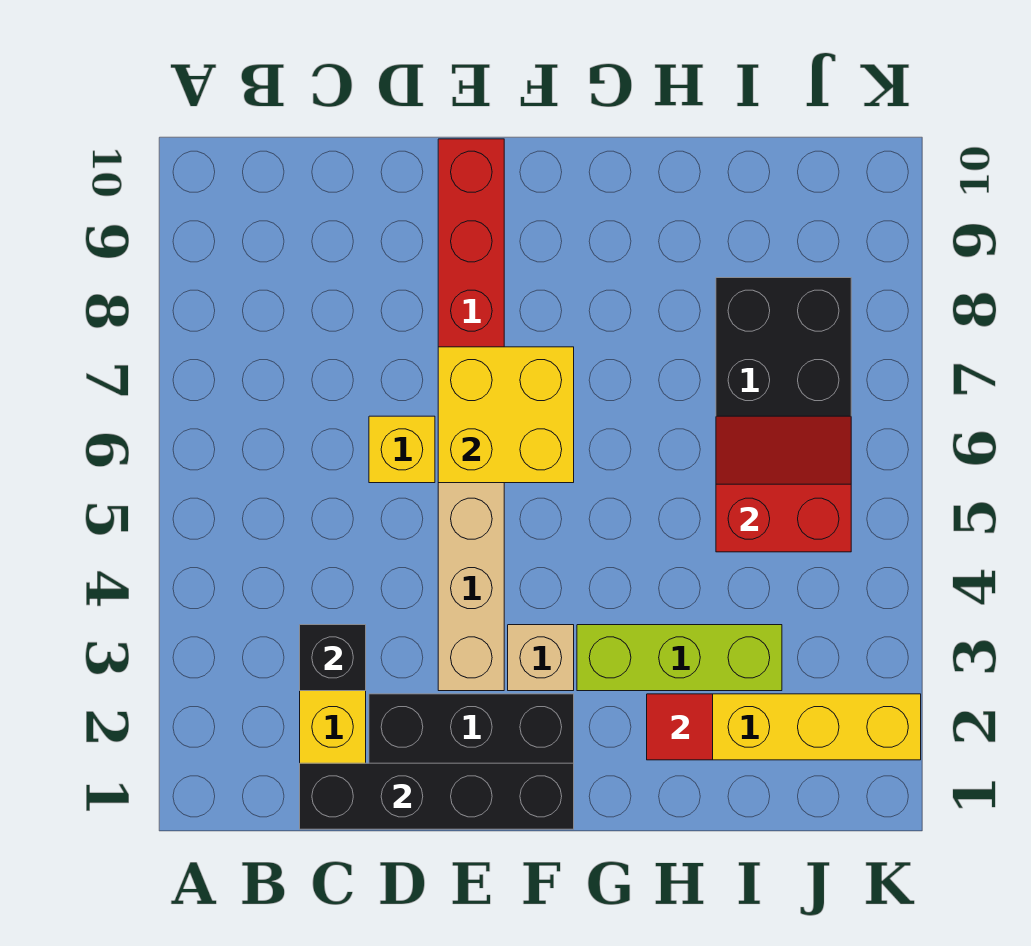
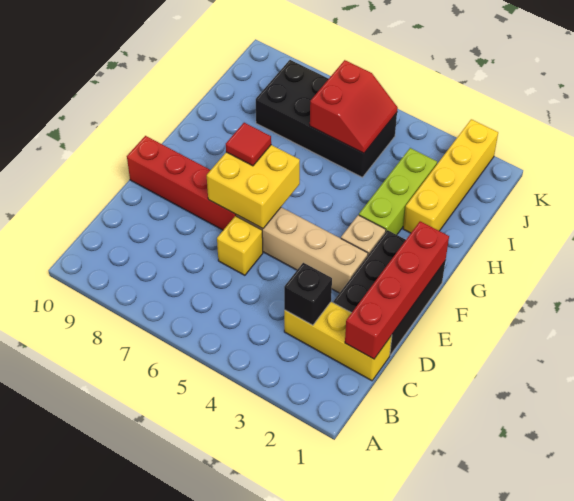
black brick C1:F1 level 2 -> red brick C1:F1 level 2
red tile H2 level 2 -> red tile F7 level 3
red slope I5:J6 level 2 top 5 -> red slope I5:J6 level 2 top 6

